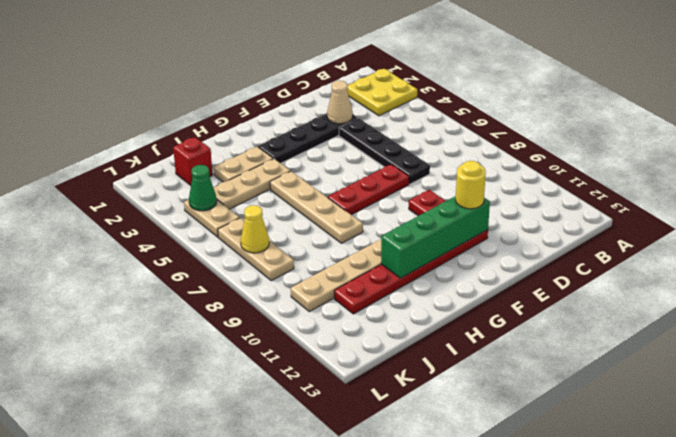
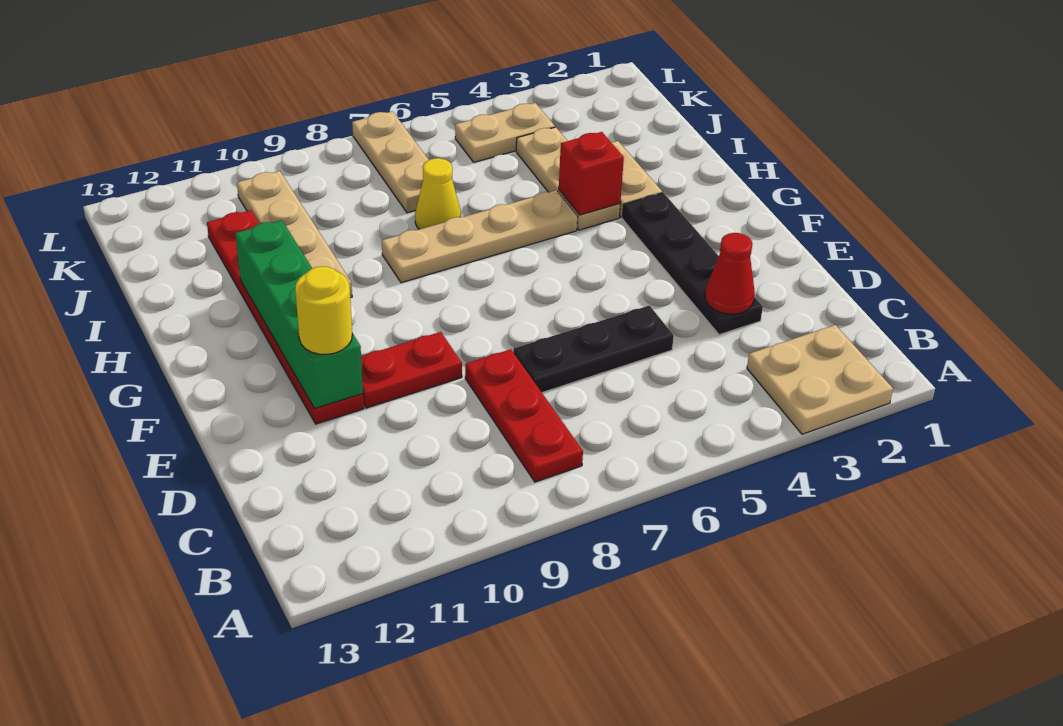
yellow plate A2:B3 level 1 -> tan plate A2:B3 level 1
tan cone D3 level 2 -> red cone D3 level 2
black plate D4:D7 level 1 -> black plate D5:D7 level 1
red plate E7:G7 level 1 -> red plate B8:D8 level 1
red brick J2 level 1 -> red brick H4 level 2
green cone K4 level 2 -> none
tan plate K6:K8 level 1 -> tan plate J7:L7 level 1
yellow cone K7 level 2 -> yellow cone I7 level 1

